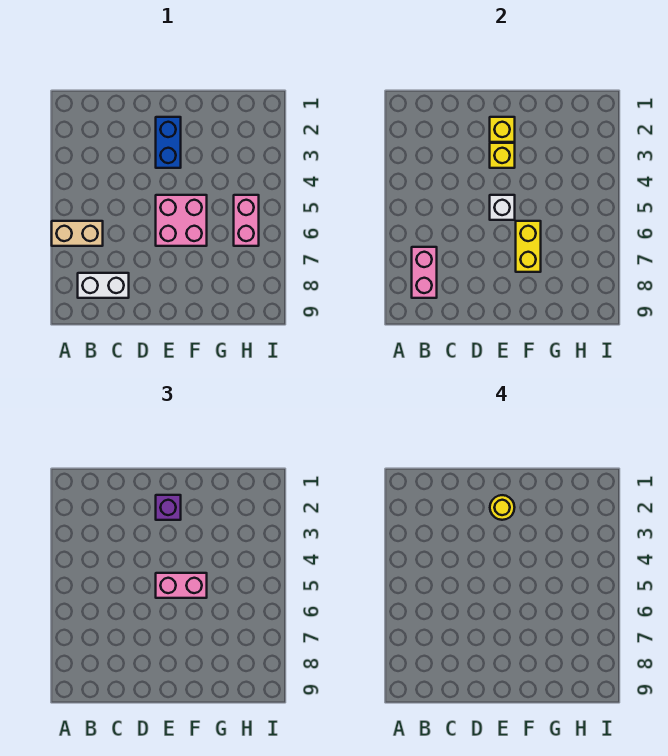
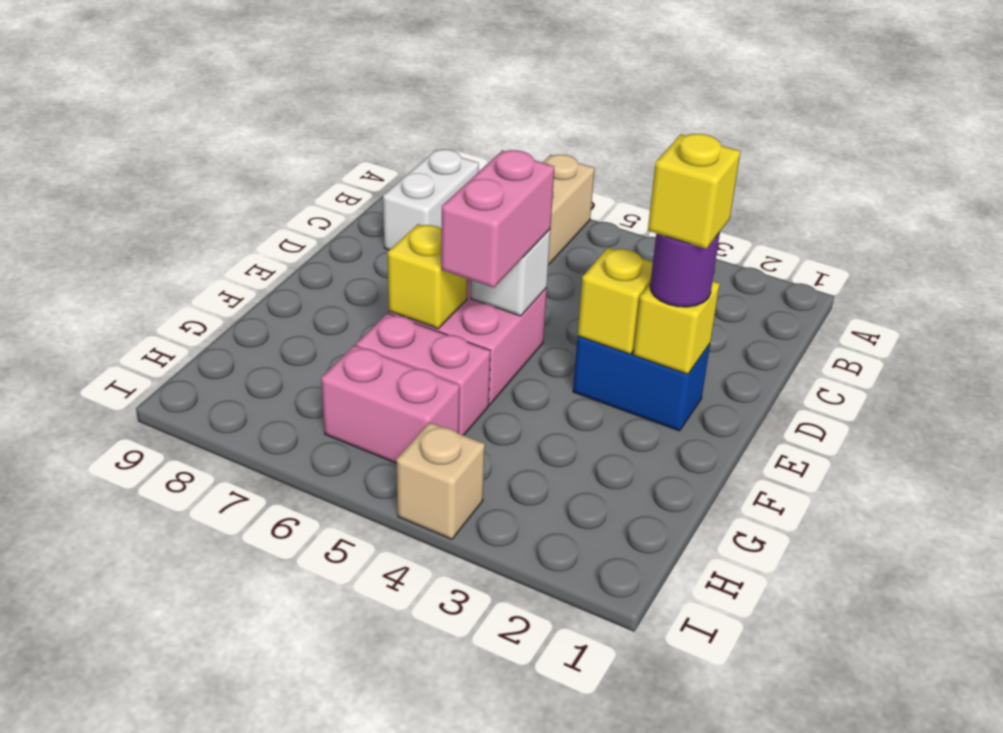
pink brick B7:B8 level 2 -> pink brick G5:G6 level 1
purple brick E2 level 3 -> purple round brick E2 level 3
yellow round brick E2 level 4 -> yellow brick E2 level 4
yellow brick F6:F7 level 2 -> yellow brick F6 level 2
none -> tan brick I4 level 1

